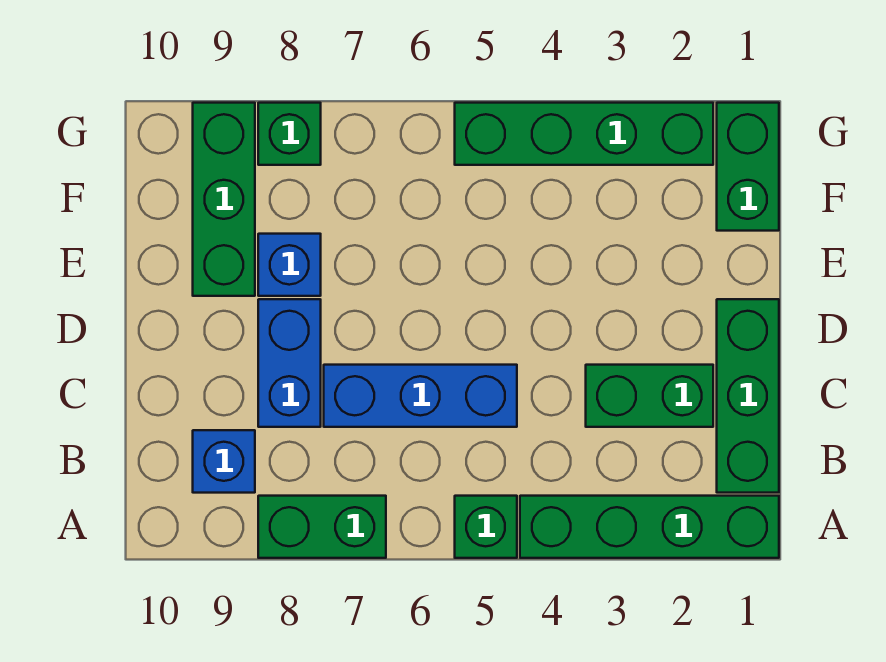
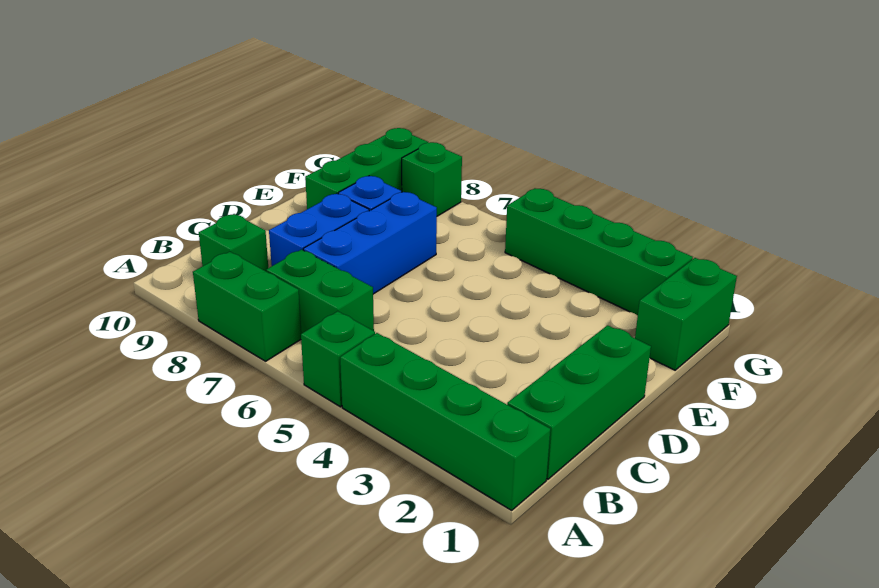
blue brick B9 level 1 -> green brick B9 level 1
green brick C2:C3 level 1 -> green brick B6:B7 level 1
blue brick C5:C7 level 1 -> blue brick C7:E7 level 1

